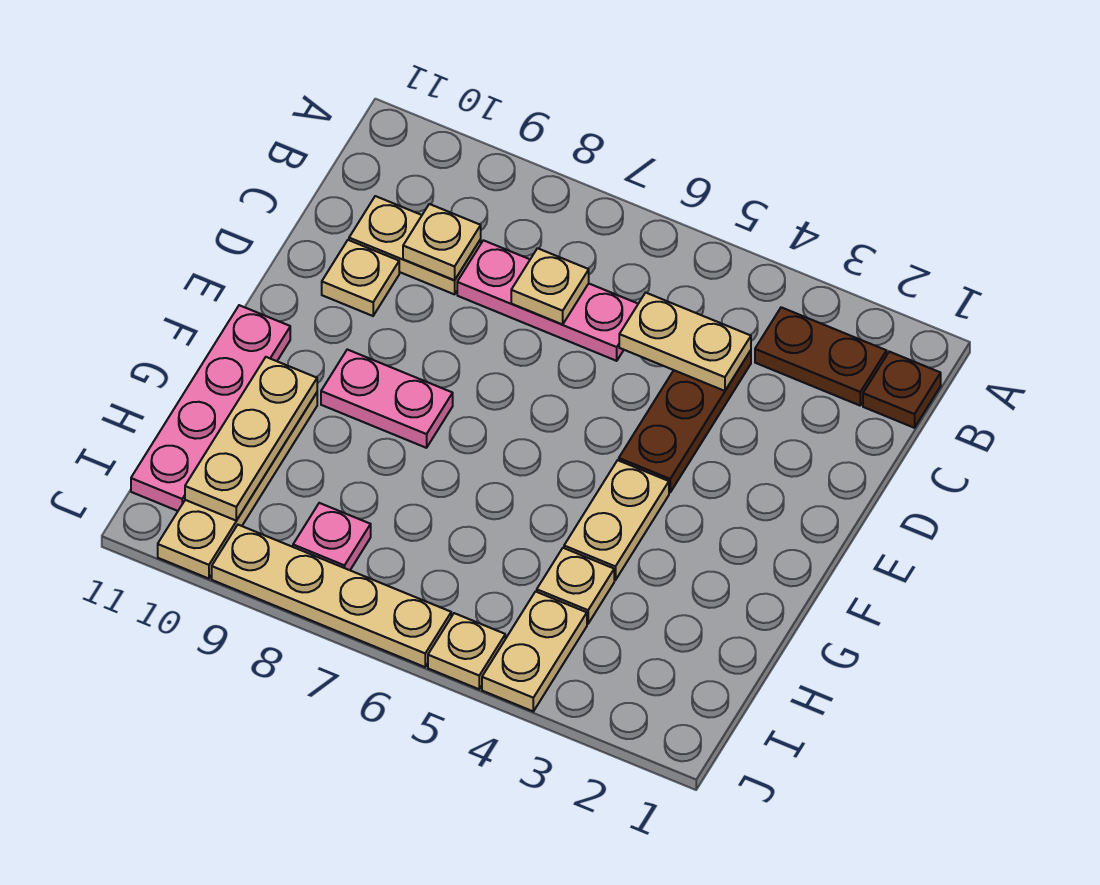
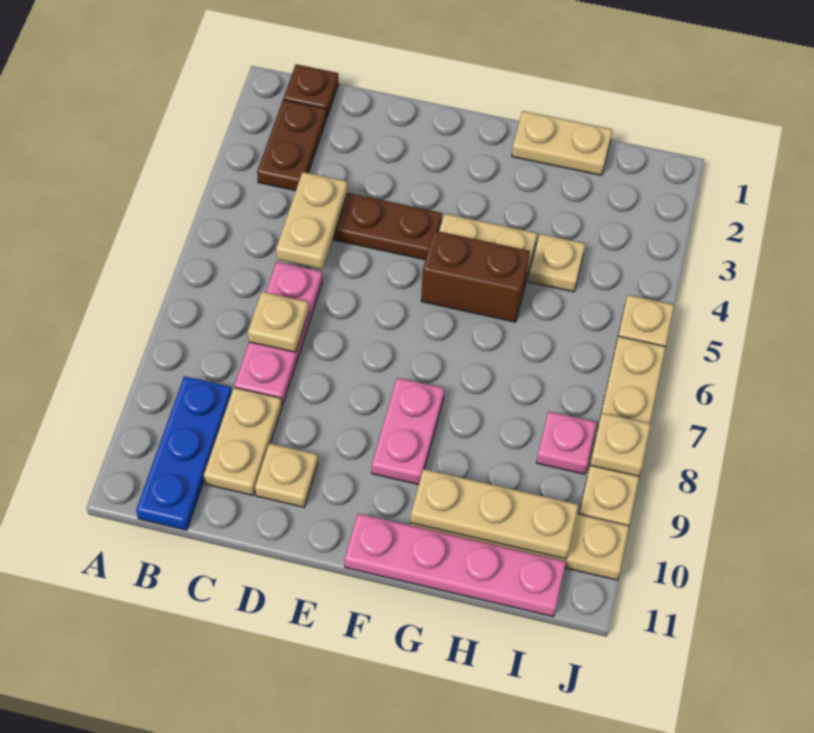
none -> blue plate B9:B11 level 1
tan plate C9 level 2 -> tan plate J8 level 2
none -> brown brick F5:G5 level 1
tan plate I4:J4 level 1 -> tan plate G1:H1 level 1

